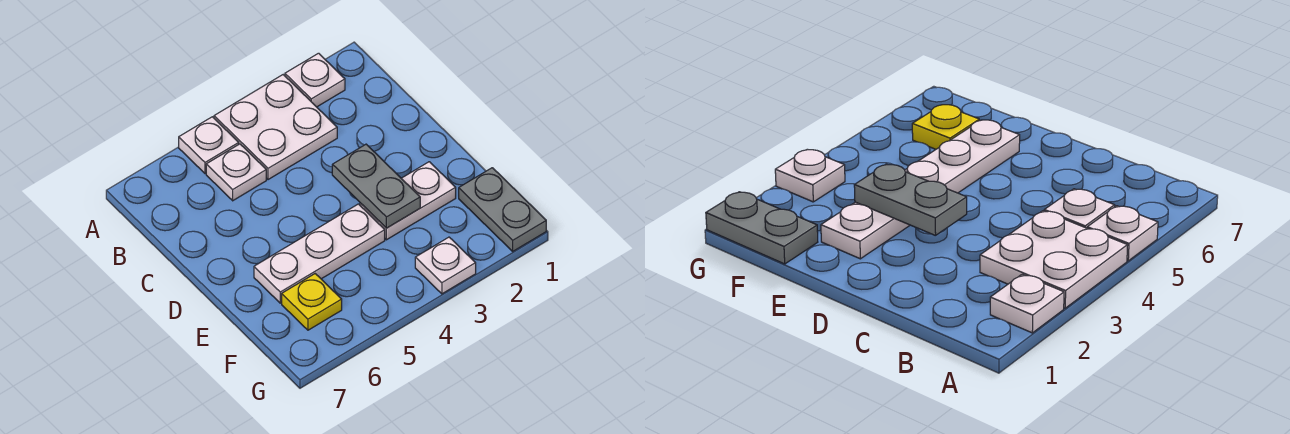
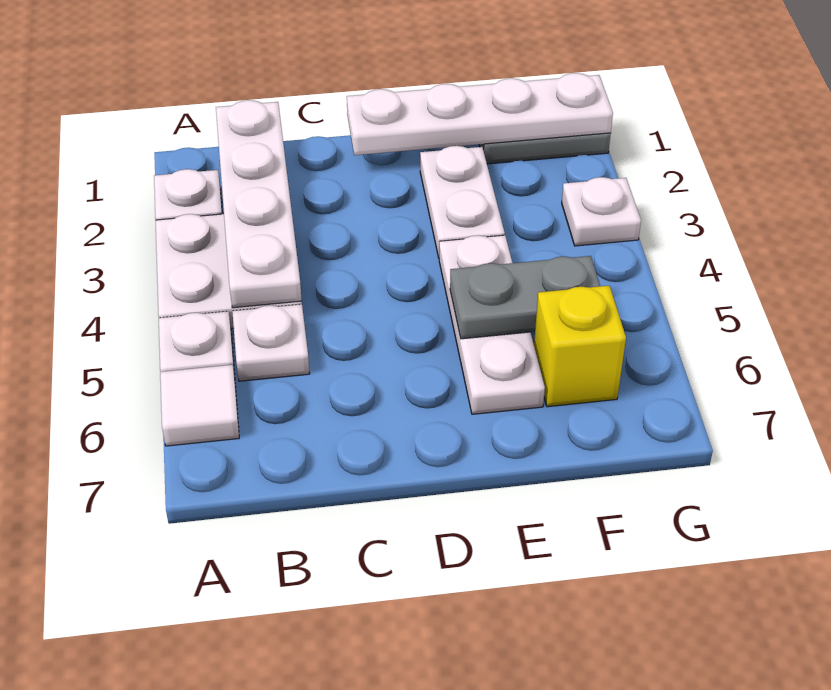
none -> white tile A6 level 1
none -> white plate B1:B4 level 2
none -> white plate D1:G1 level 2
grey plate D3:E3 level 2 -> grey plate E5:F5 level 2
yellow plate F6 level 1 -> yellow brick F6 level 1

